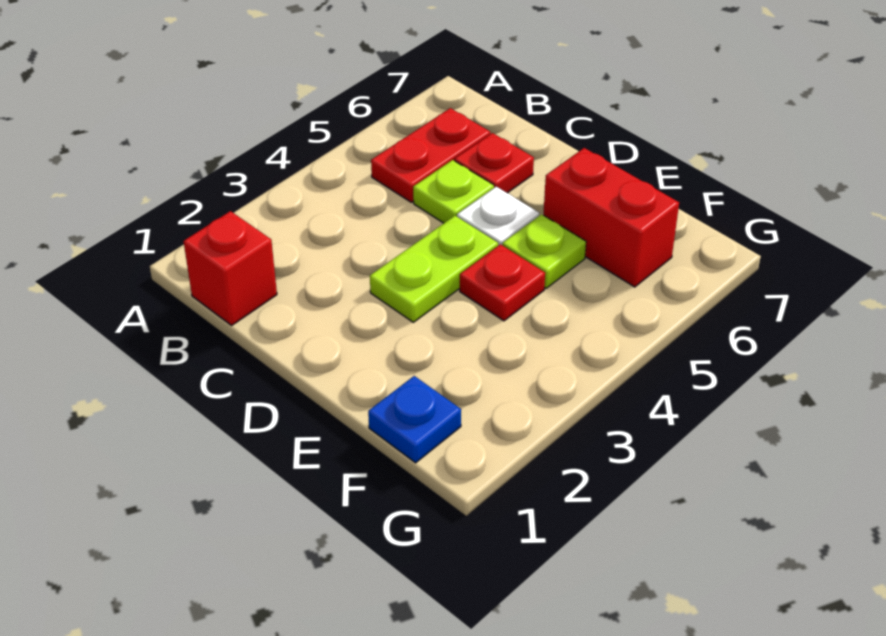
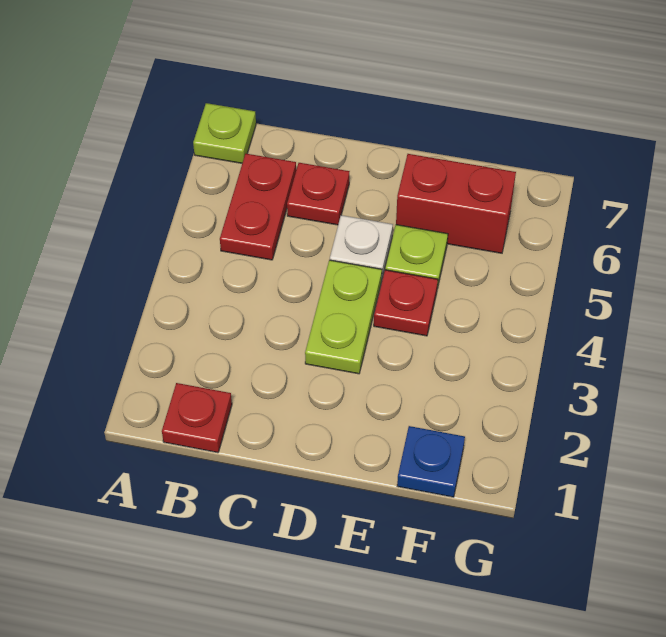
red brick B1 level 1 -> red plate B1 level 1
lime plate C5 level 1 -> lime plate A7 level 1

